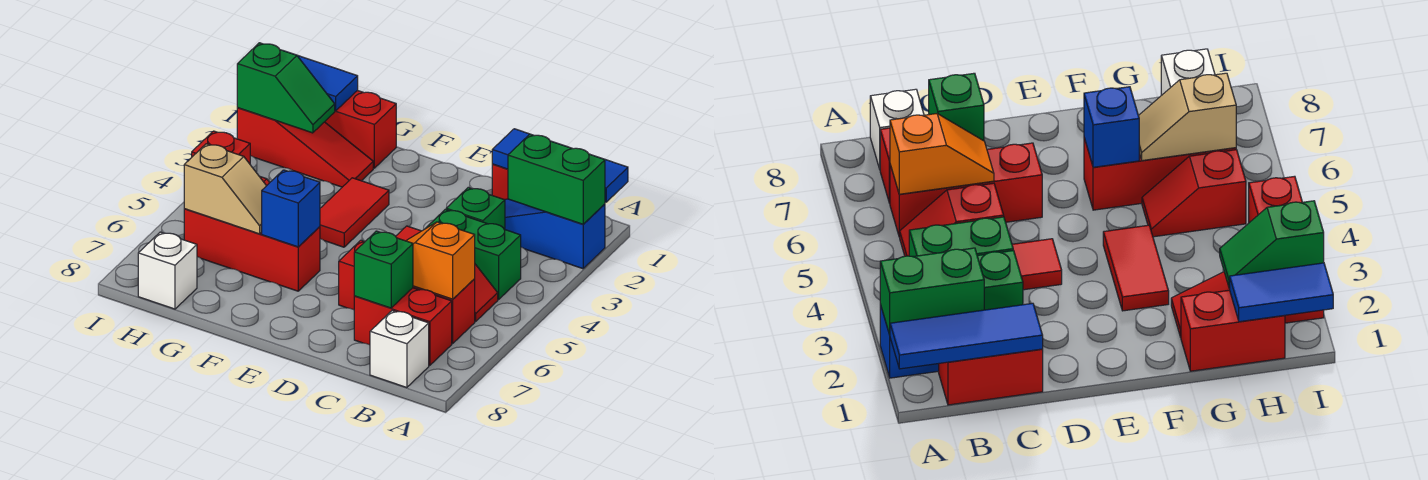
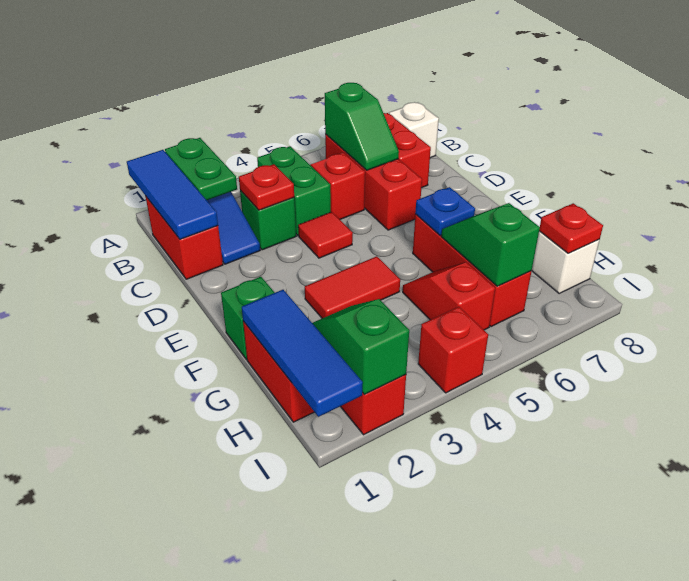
green brick A2:B2 level 2 -> green plate A2:B2 level 2
orange slope B6:C6 level 2 top B -> green slope B6:C6 level 2 top B
none -> red plate C3 level 2
green brick C7 level 2 -> green brick F1 level 1
blue brick F6 level 2 -> blue plate F6 level 2
tan slope G6:H6 level 2 top H -> green slope G6:H6 level 2 top H
blue tile H1:I1 level 2 -> blue tile G1:I1 level 2
none -> red plate H8 level 2

